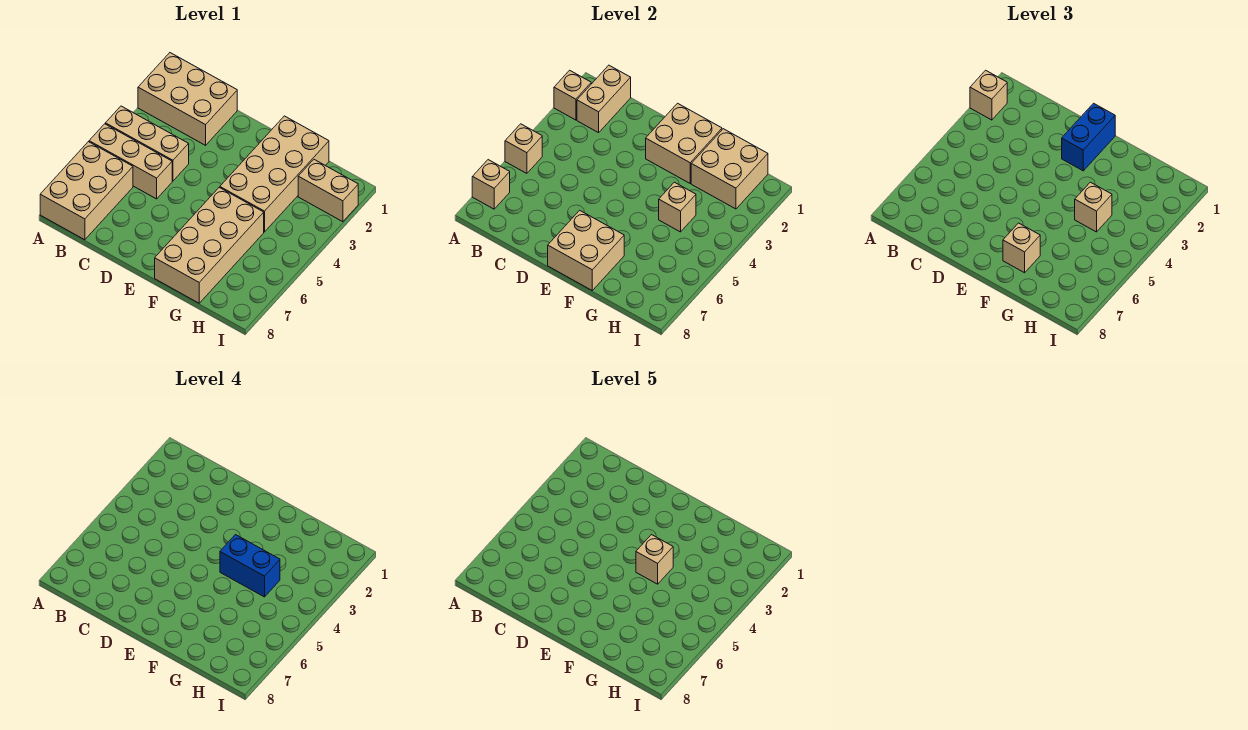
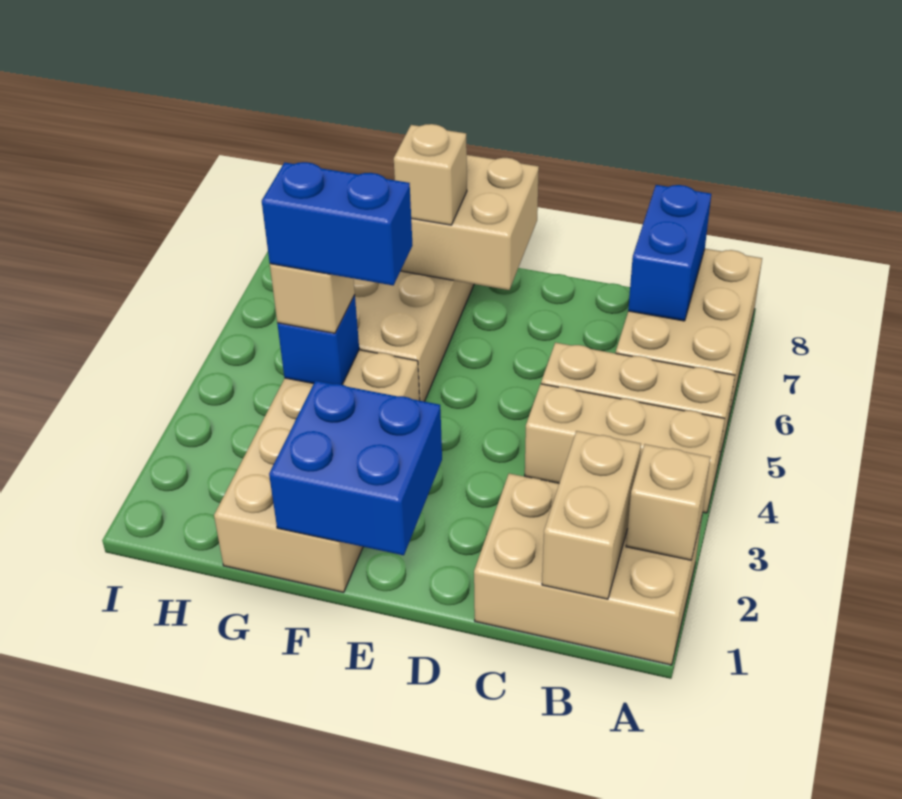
tan brick A2 level 3 -> none
tan brick A5 level 2 -> none
tan brick A7 level 2 -> none
tan brick E1:F2 level 2 -> blue brick E1:F2 level 2
blue brick E1:E2 level 3 -> blue brick B7:B8 level 2
tan brick F4 level 5 -> none
tan brick G1:H2 level 2 -> none
tan brick G4 level 2 -> blue brick G4 level 2
tan brick H2:I2 level 1 -> none

